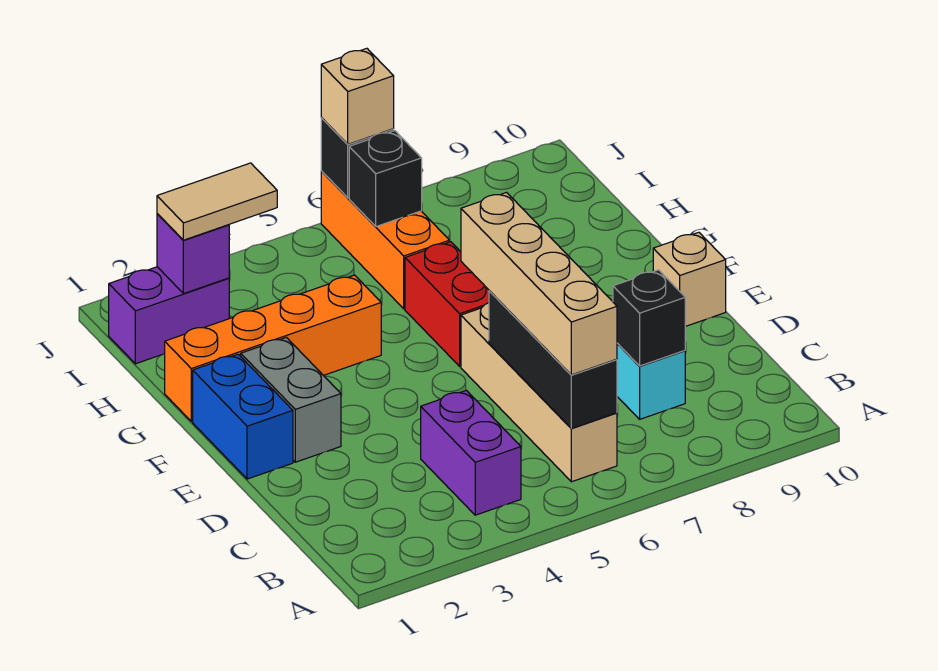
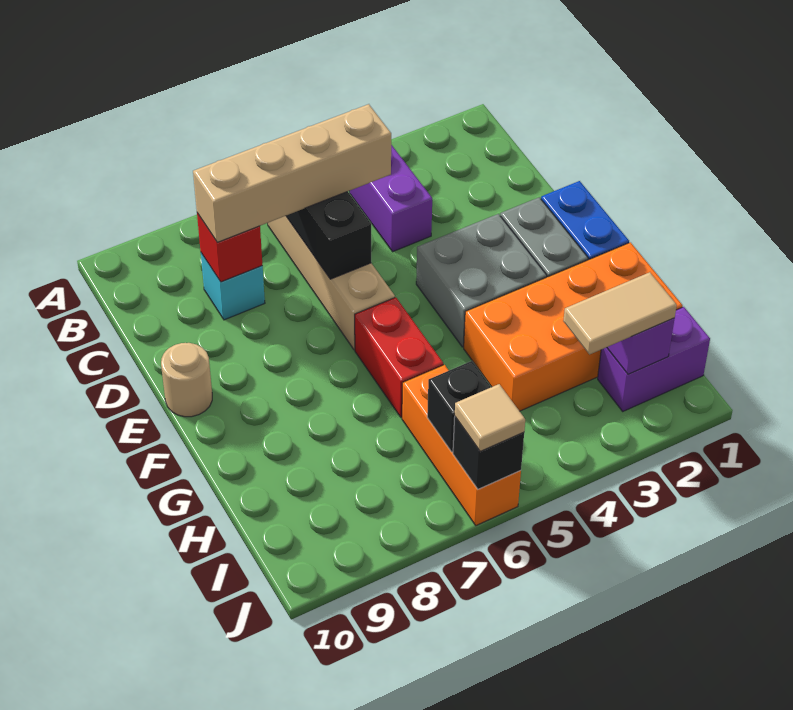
tan brick B6:E6 level 3 -> tan brick C5:C8 level 3
black brick C8 level 2 -> red brick C8 level 2
none -> grey brick E3:F4 level 1
tan brick E10 level 1 -> tan round brick E10 level 1
orange brick G1:G4 level 1 -> orange brick G1:H4 level 1
tan brick J6 level 3 -> tan tile J6 level 3

